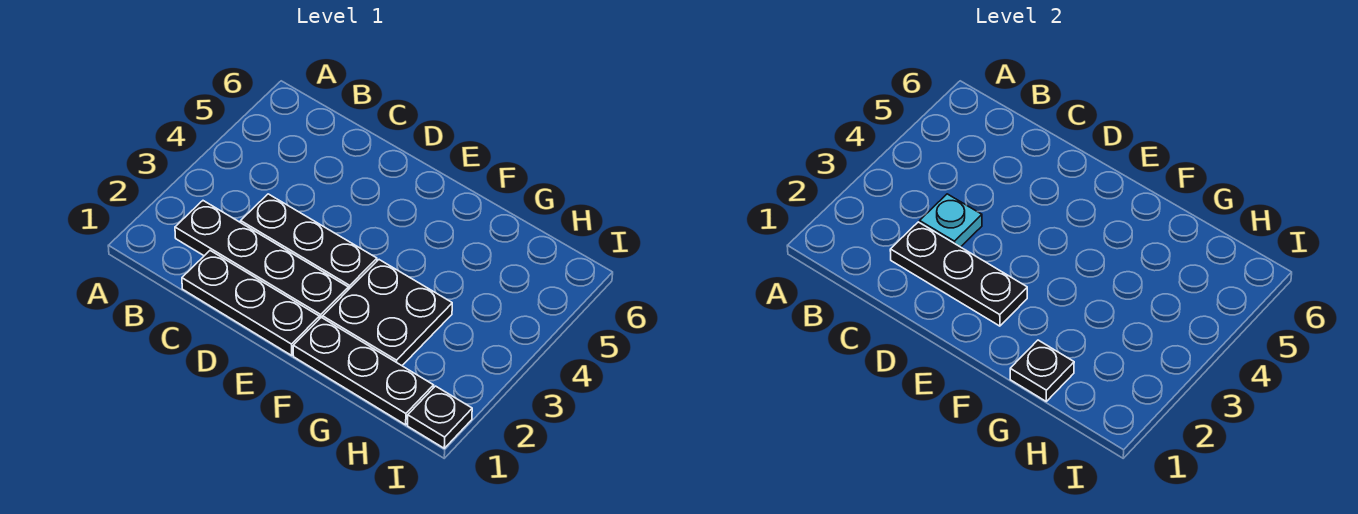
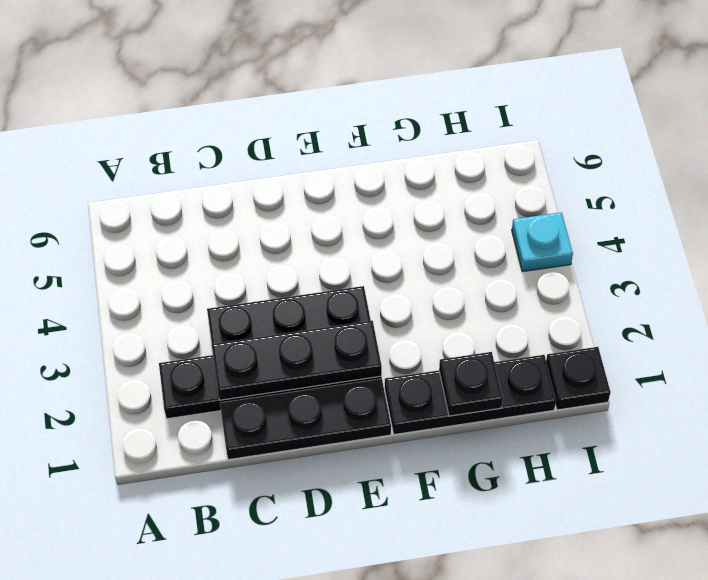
cyan plate C3 level 2 -> cyan plate I4 level 1
black plate F2:G3 level 1 -> none

